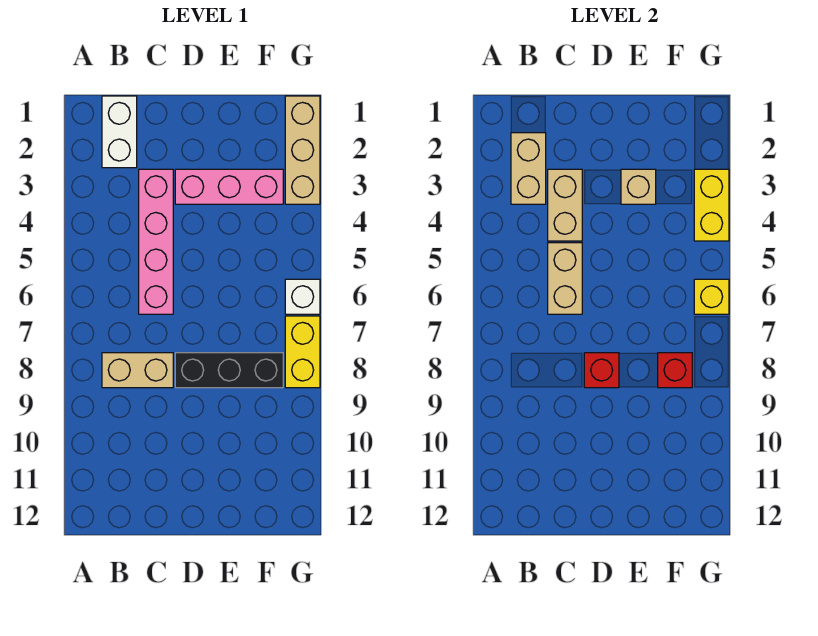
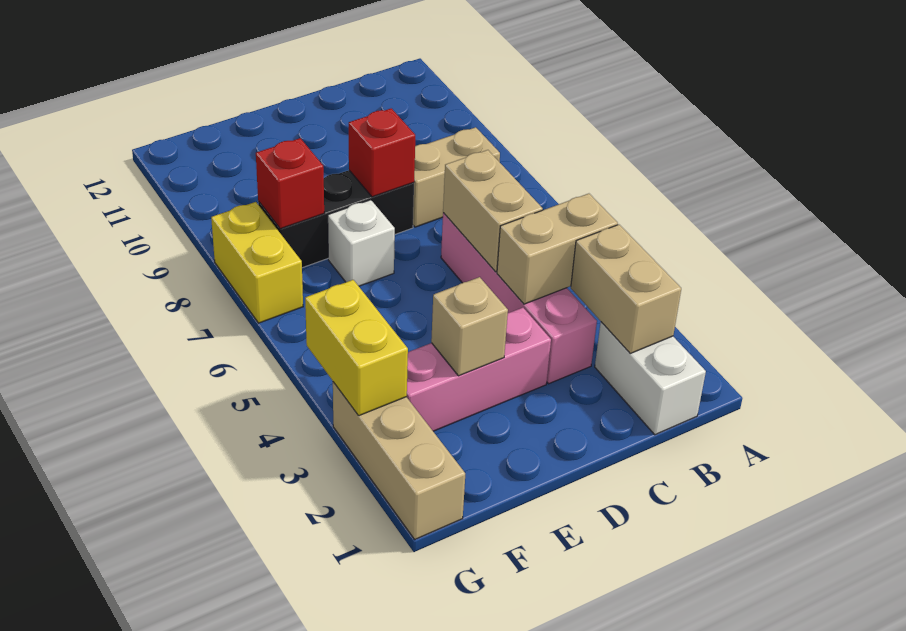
tan brick C3:C4 level 2 -> tan brick B4:C4 level 2
white brick G6 level 1 -> white brick E7 level 1
yellow brick G6 level 2 -> none

